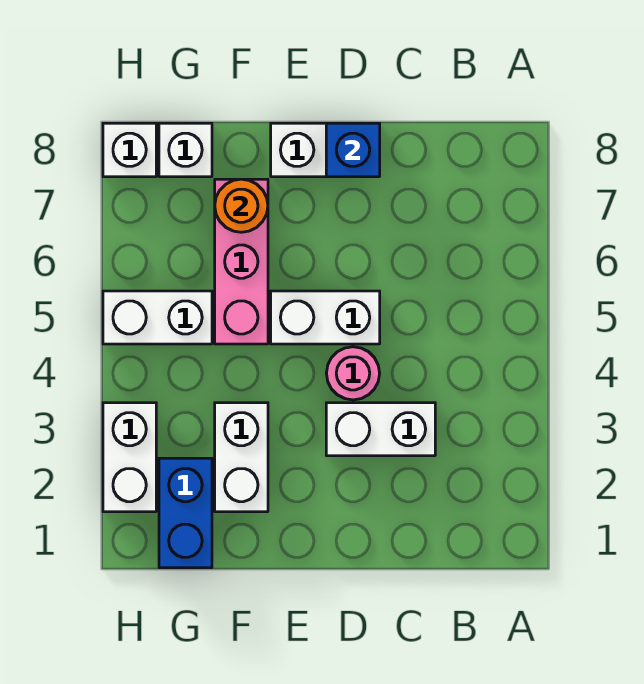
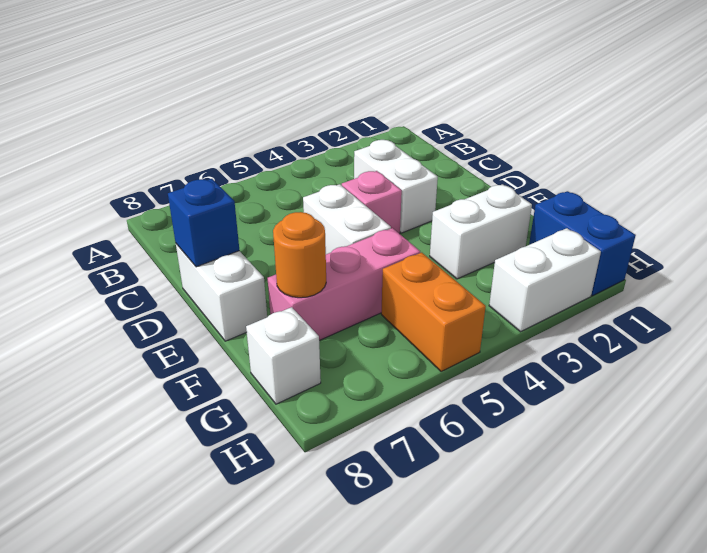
pink round brick D4 level 1 -> pink brick D4 level 1
blue brick G1:G2 level 1 -> blue brick G1:H1 level 1
white brick G5:H5 level 1 -> orange brick G5:H5 level 1
white brick H8 level 1 -> none

